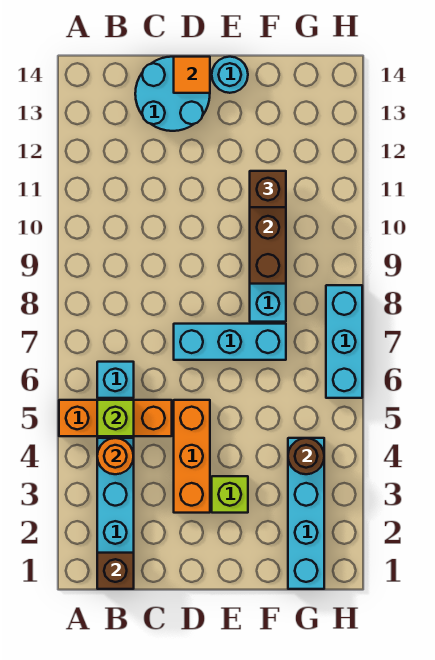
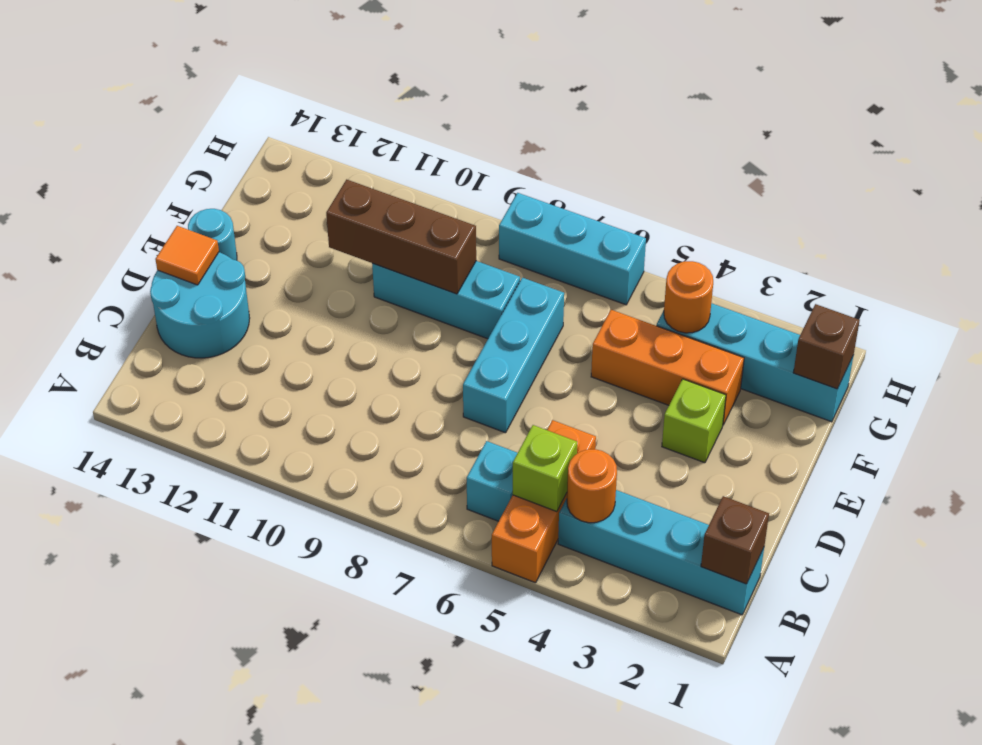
orange brick D3:D5 level 1 -> orange brick F3:F5 level 1
brown brick F11 level 3 -> brown brick G1 level 2
brown round brick G4 level 2 -> orange round brick G4 level 2

